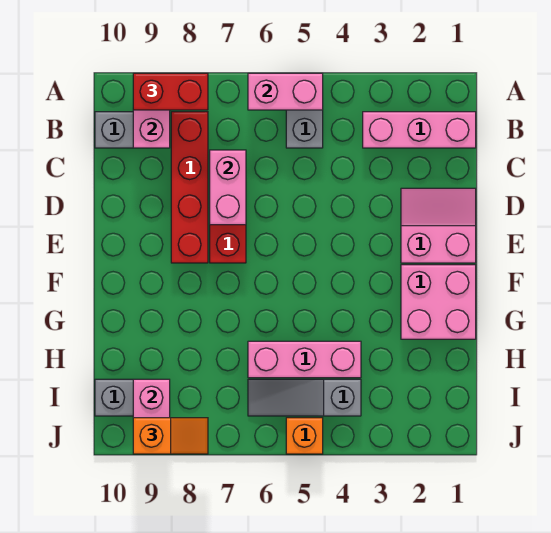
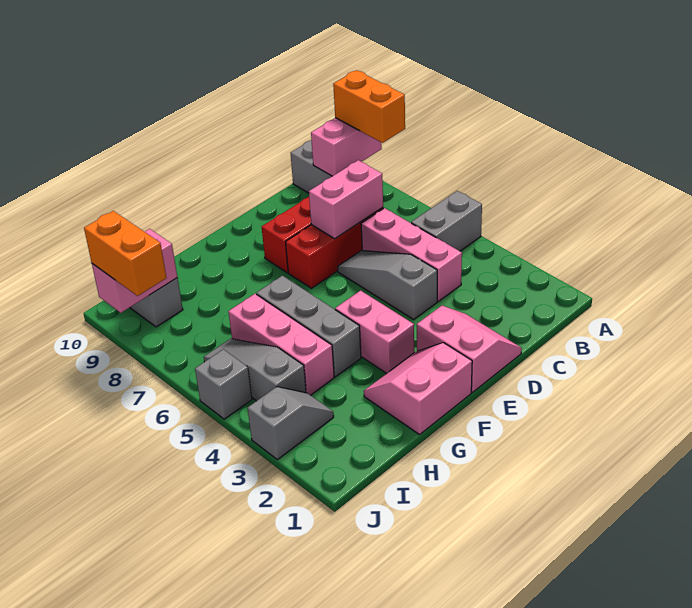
pink brick A5:A6 level 2 -> pink brick F3:F4 level 1
red brick A8:A9 level 3 -> orange brick A8:A9 level 3
pink brick B1:B3 level 1 -> pink brick C4:C6 level 1
none -> grey slope D4:D6 level 1 top 4
pink brick F1:G2 level 1 -> pink slope F1:G2 level 1 top 1
none -> grey brick G4:G6 level 1
none -> grey slope I3:J3 level 1 top J
orange brick J5 level 1 -> grey brick J5 level 1
orange slope J8:J9 level 3 top 9 -> orange brick J8:J9 level 3

